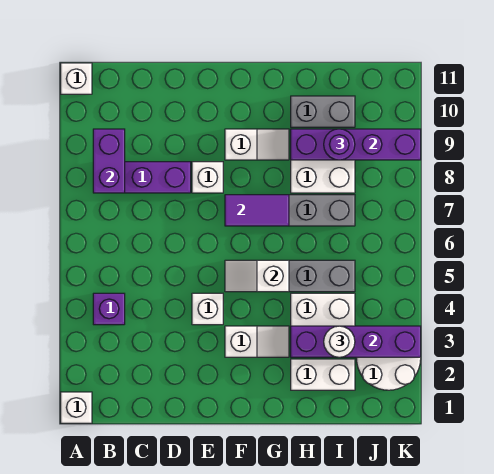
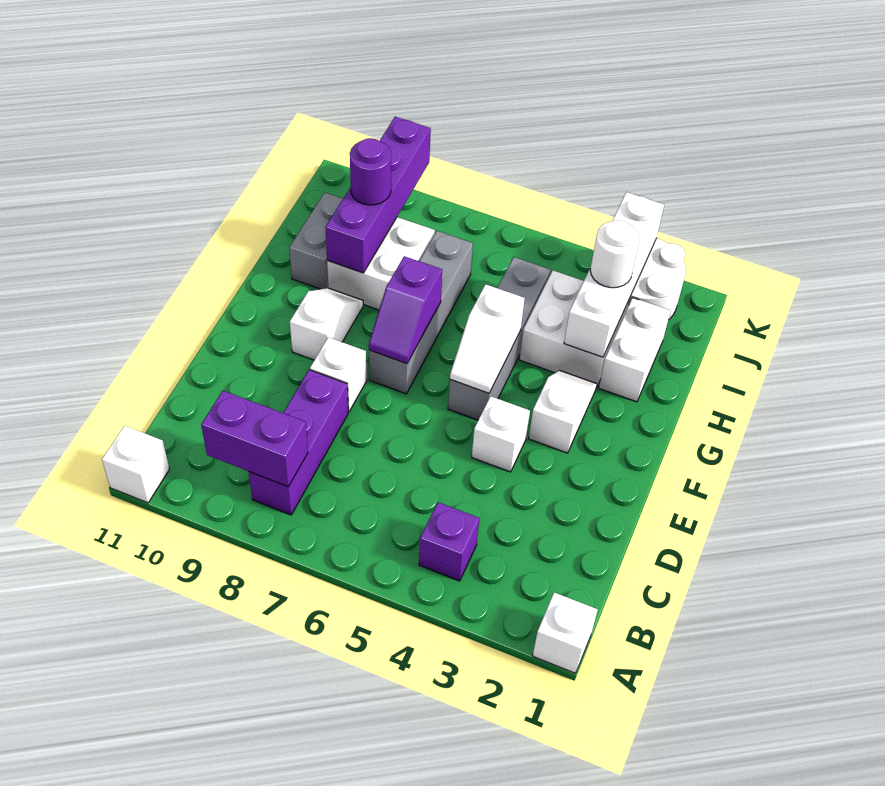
purple tile F7:G7 level 2 -> purple slope F7:G7 level 2 top G
purple brick H3:K3 level 2 -> white brick H3:K3 level 2

